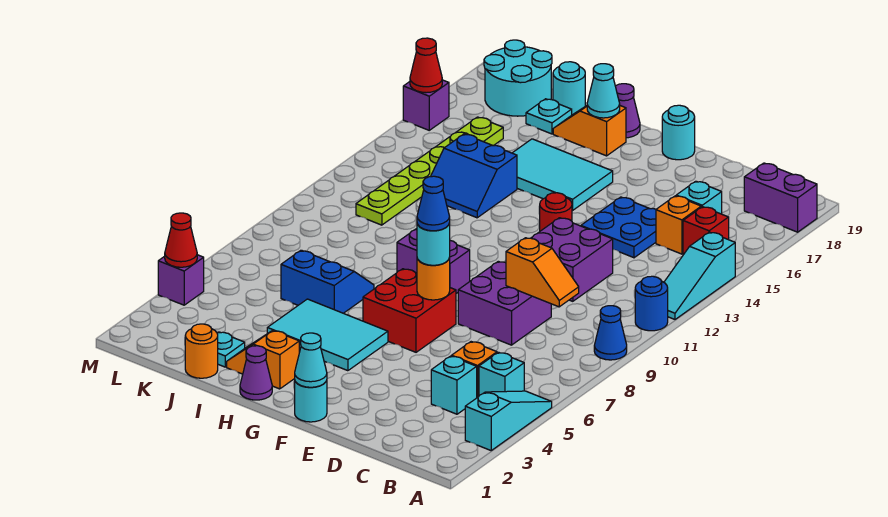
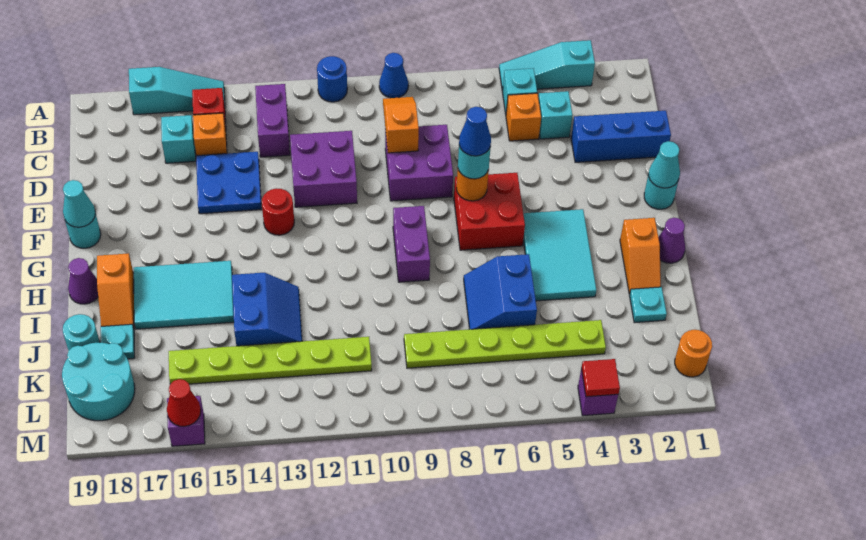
cyan slope A12:A14 level 1 top 14 -> cyan slope A15:A17 level 1 top 17
purple brick A18:B18 level 1 -> purple brick B13:C13 level 1
none -> blue brick D1:D3 level 1
cyan tile G15:I16 level 1 -> cyan tile H15:I17 level 1
cyan cone H18 level 2 -> cyan cone F19 level 2
orange round brick J1 level 1 -> orange round brick L1 level 1
none -> lime plate K4:K9 level 1
red cone M4 level 2 -> red tile M4 level 2

